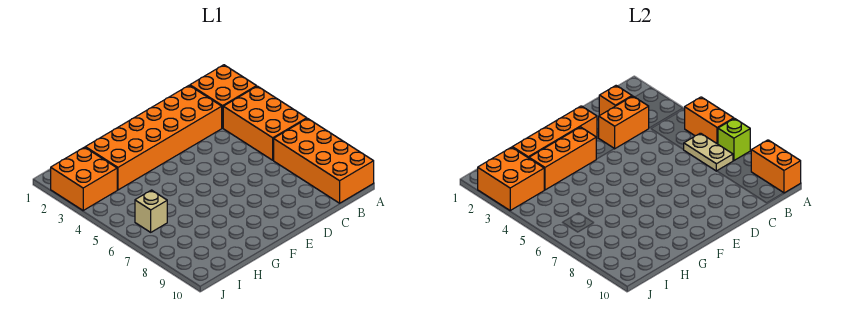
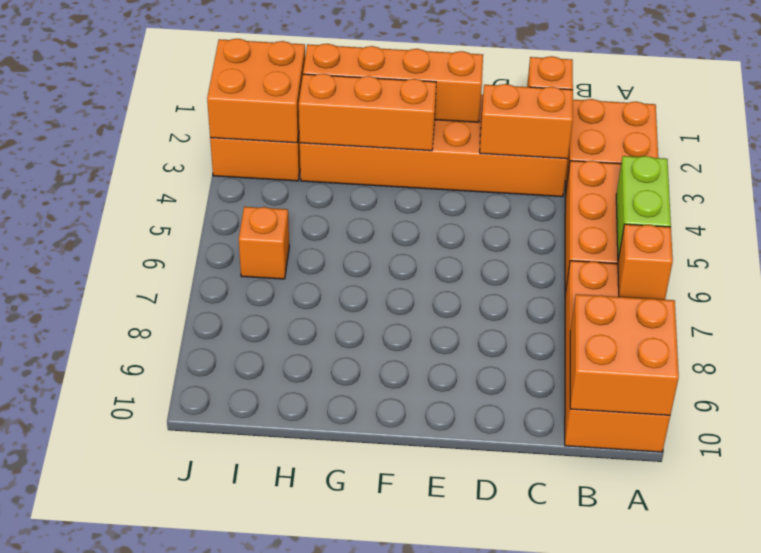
orange brick A5:A6 level 2 -> lime brick A5:A6 level 2
lime brick A7 level 2 -> orange brick A7 level 2
orange brick A9:A10 level 2 -> orange brick A9:B10 level 2
tan plate B6:B7 level 2 -> none
tan brick I6 level 1 -> orange brick I6 level 1

